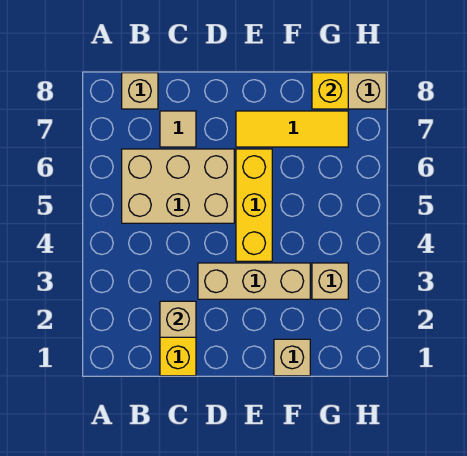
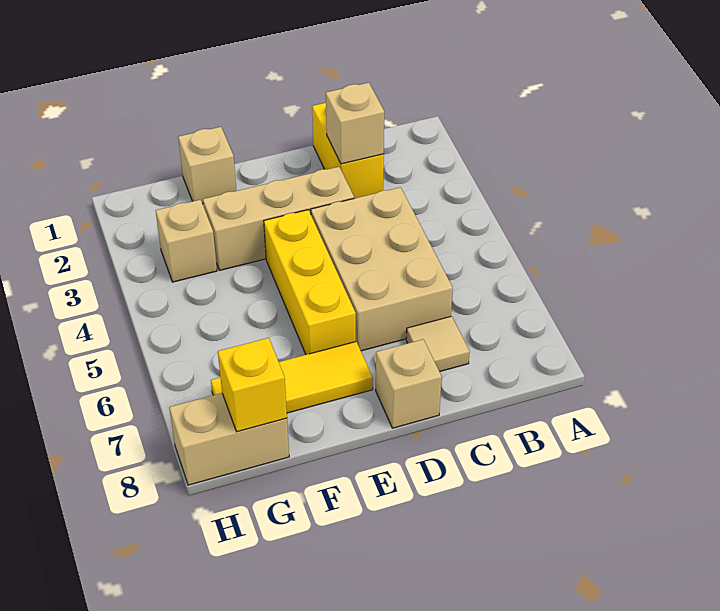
tan brick B5:D6 level 1 -> tan brick C4:D6 level 1
tan brick B8 level 1 -> tan brick D8 level 1

